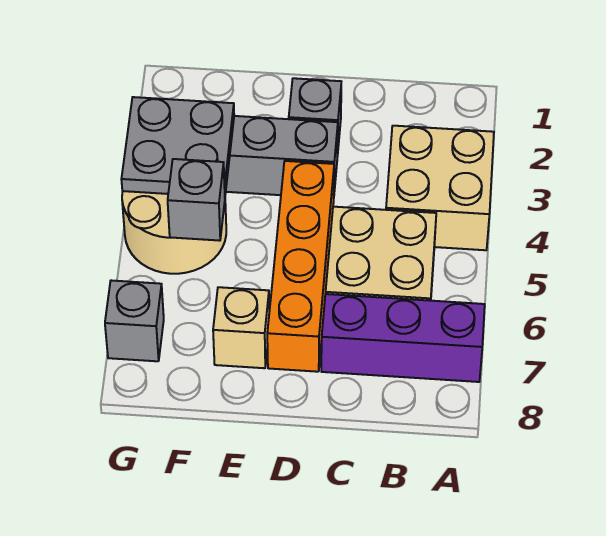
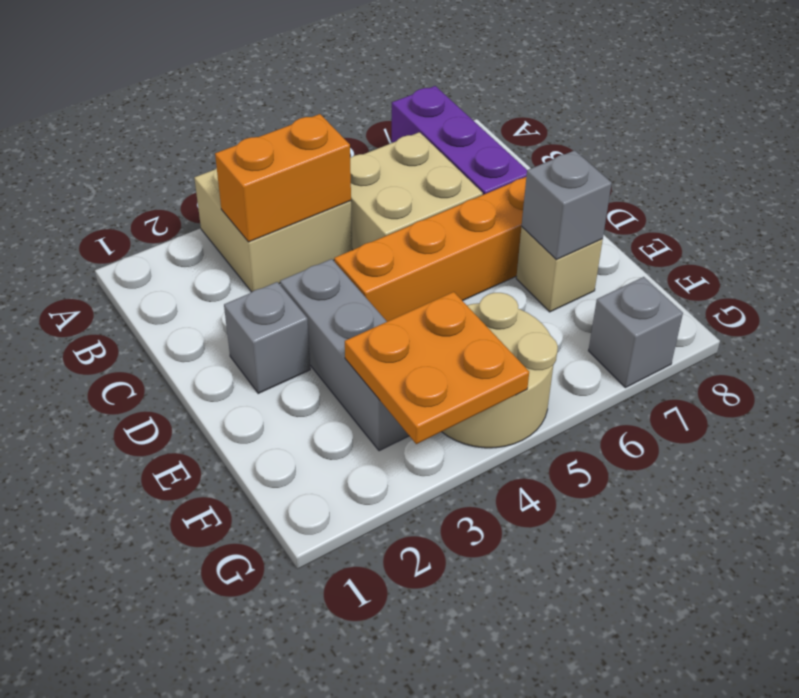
none -> orange brick B3:B4 level 2
grey plate F3:G4 level 2 -> orange plate F3:G4 level 2
grey brick F5 level 2 -> grey brick E7 level 2

